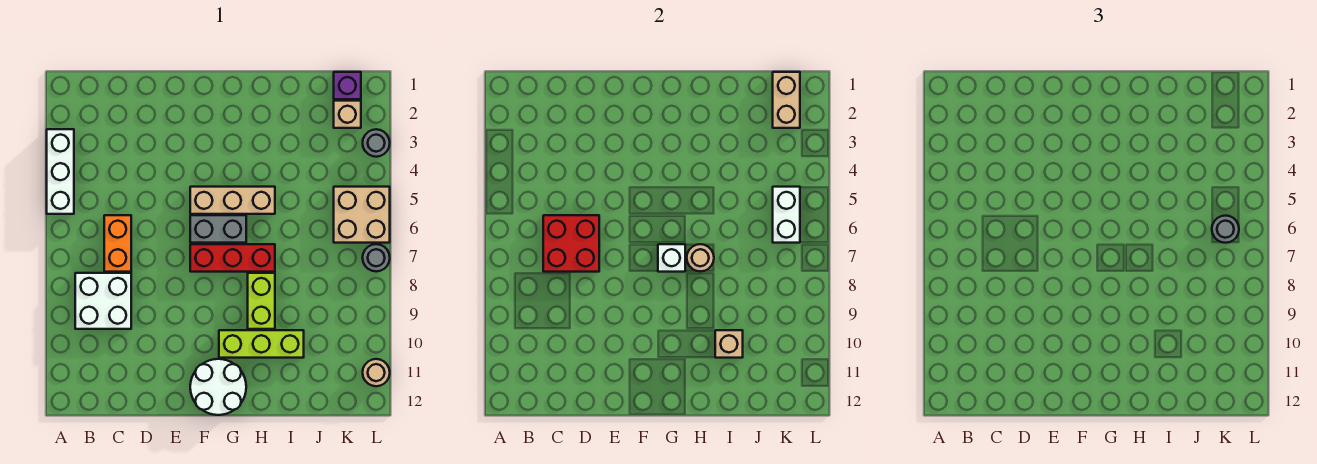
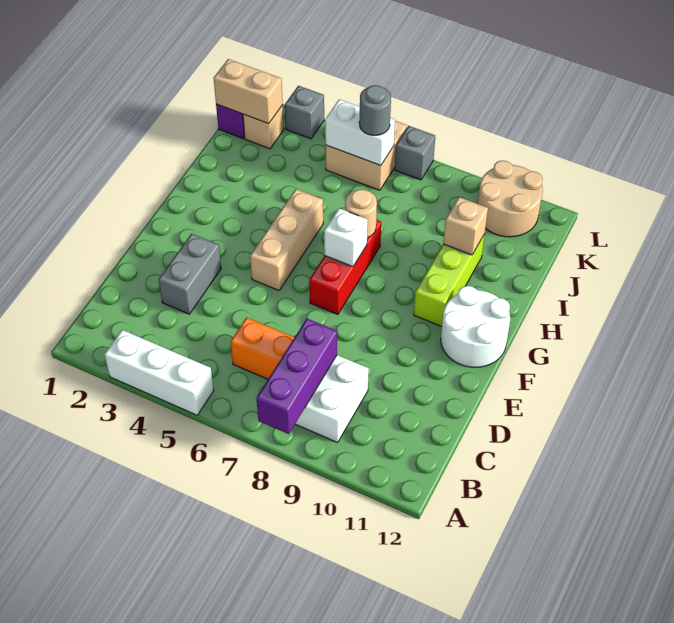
none -> purple brick A8:C8 level 2
red brick C6:D7 level 2 -> none
grey brick F6:G6 level 1 -> grey brick D3:E3 level 1
lime brick H8:H9 level 1 -> none
grey round brick L3 level 1 -> grey brick L3 level 1
grey round brick L7 level 1 -> grey brick L7 level 1
tan round brick L11 level 1 -> tan round brick K10:L11 level 1

